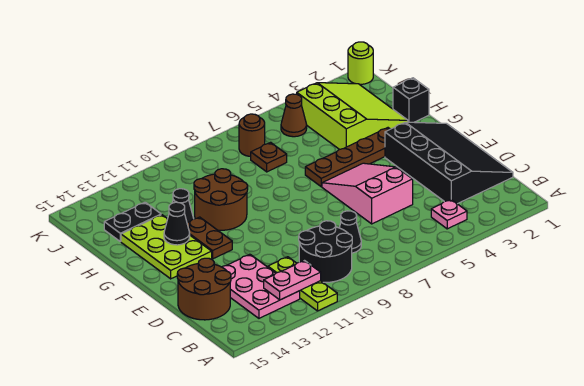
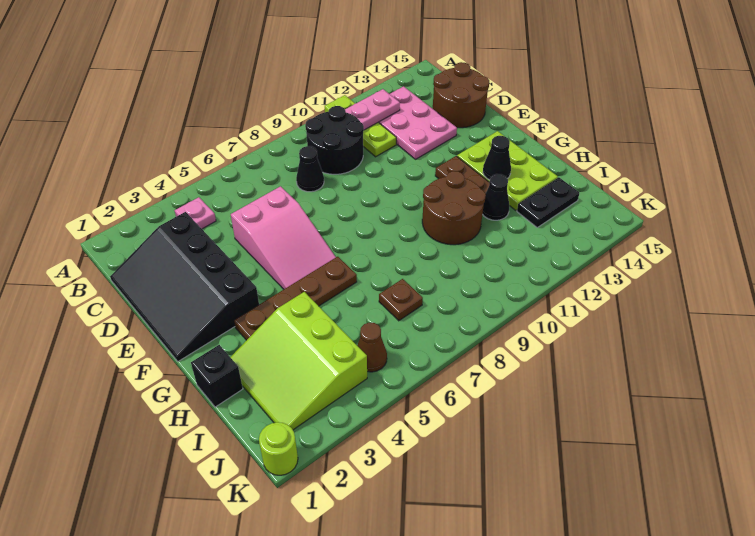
brown round brick J7 level 1 -> none

